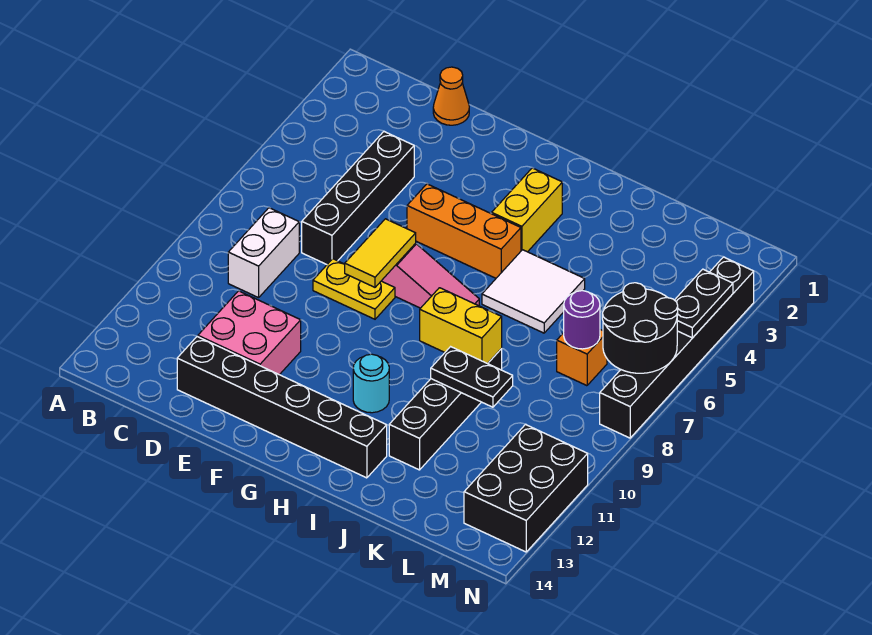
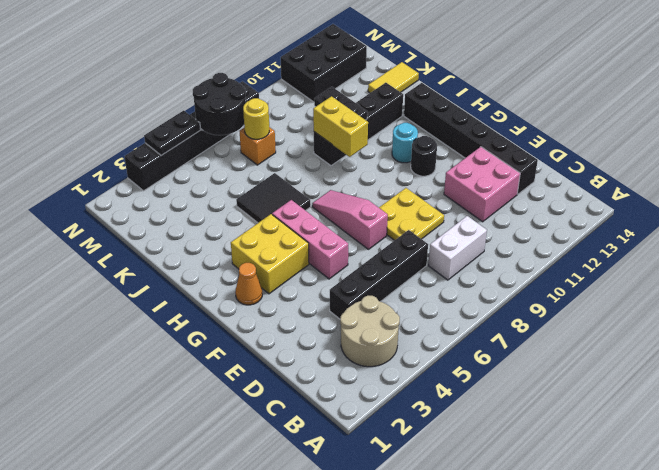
none -> tan round brick B3:C4 level 1
orange cone D1 level 1 -> orange cone G2 level 1
yellow plate E8:F8 level 1 -> yellow plate E8:F9 level 1
orange brick F5:H5 level 1 -> pink brick F5:H5 level 1
yellow tile F7:F8 level 2 -> yellow tile K13:K14 level 1
none -> black round brick G11 level 1
yellow brick H3:H4 level 1 -> yellow brick G3:H4 level 1
white tile I5:J6 level 1 -> black tile I5:J6 level 1
purple round brick L7 level 2 -> yellow round brick L7 level 2

